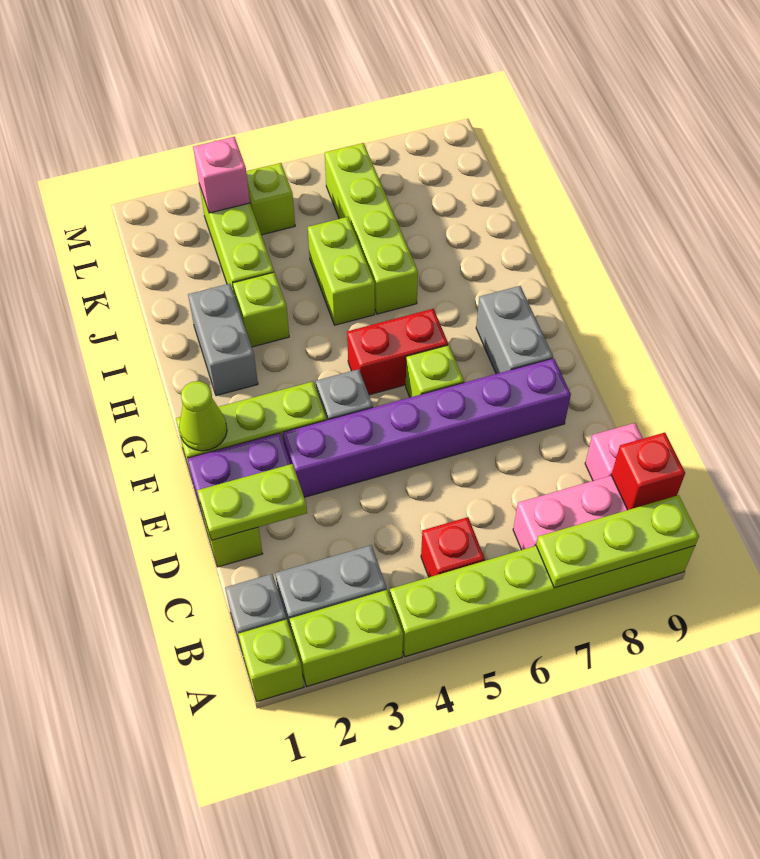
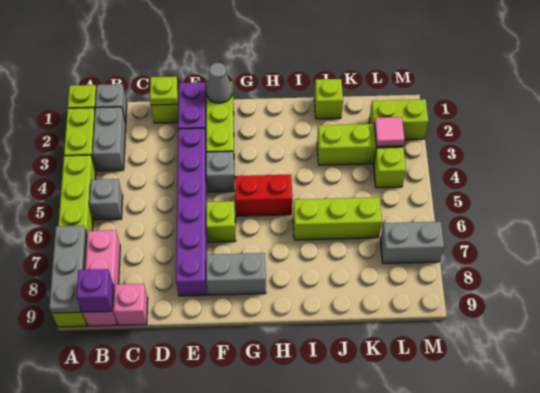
lime plate A7:A9 level 2 -> grey plate A7:A9 level 2
red brick B5 level 1 -> grey brick B5 level 1
red brick B9 level 2 -> purple brick B9 level 2
lime plate D1:D2 level 2 -> lime plate D1 level 2
lime cone F1 level 2 -> grey cone F1 level 2
red brick G5:G6 level 1 -> red brick G5:H5 level 1
grey brick H2:I2 level 1 -> grey brick L7:M7 level 1
lime brick I3 level 1 -> lime brick J1 level 1
lime brick I5:J5 level 1 -> lime brick L2:M2 level 1
lime brick I6:L6 level 1 -> lime brick I6:K6 level 1
pink brick L3 level 2 -> pink tile L3 level 2

